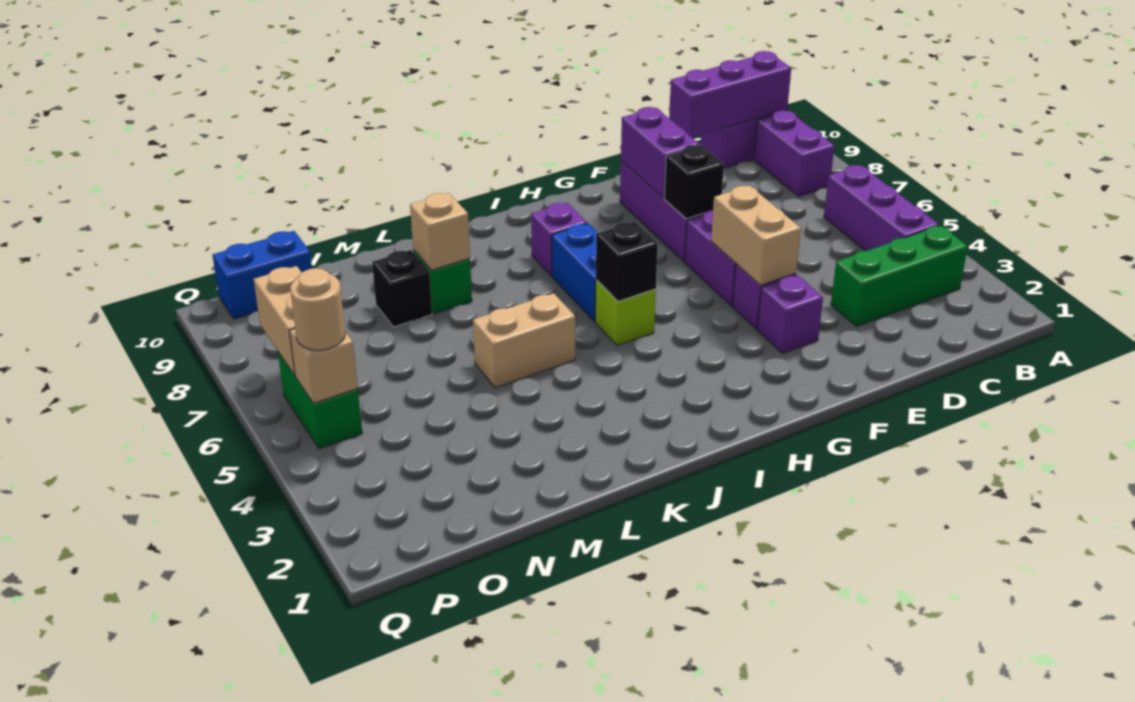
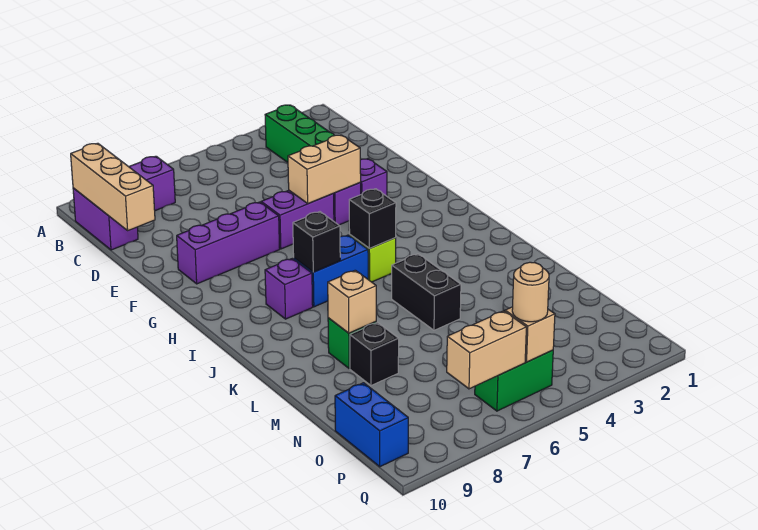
purple brick B4:B6 level 1 -> none
purple brick B10:D10 level 2 -> tan brick B10:D10 level 2
black brick F7 level 2 -> black brick I7 level 2
purple brick F8:F9 level 2 -> none
tan brick K5:L5 level 1 -> black brick K5:L5 level 1

